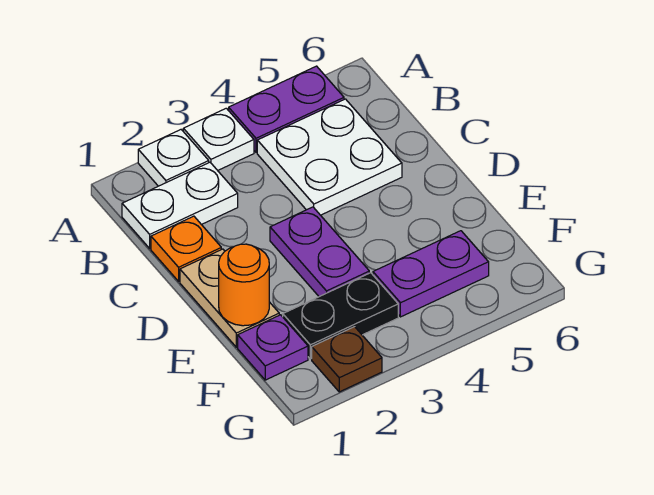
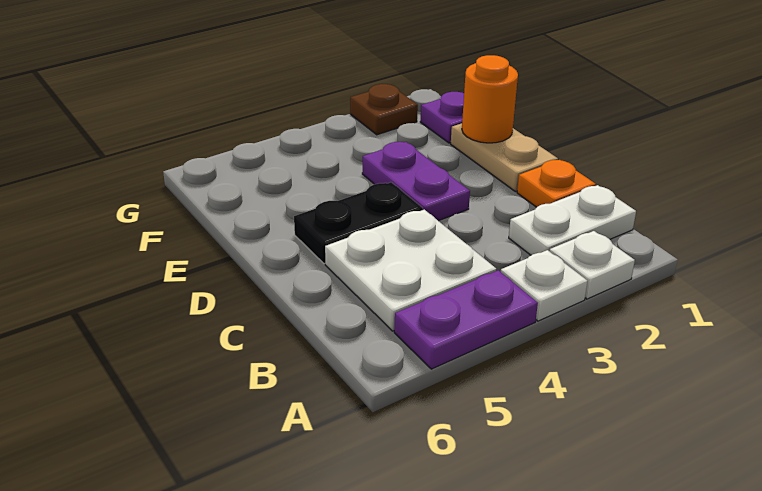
black plate F2:F3 level 1 -> black plate D4:D5 level 1
purple plate F4:F5 level 1 -> none

